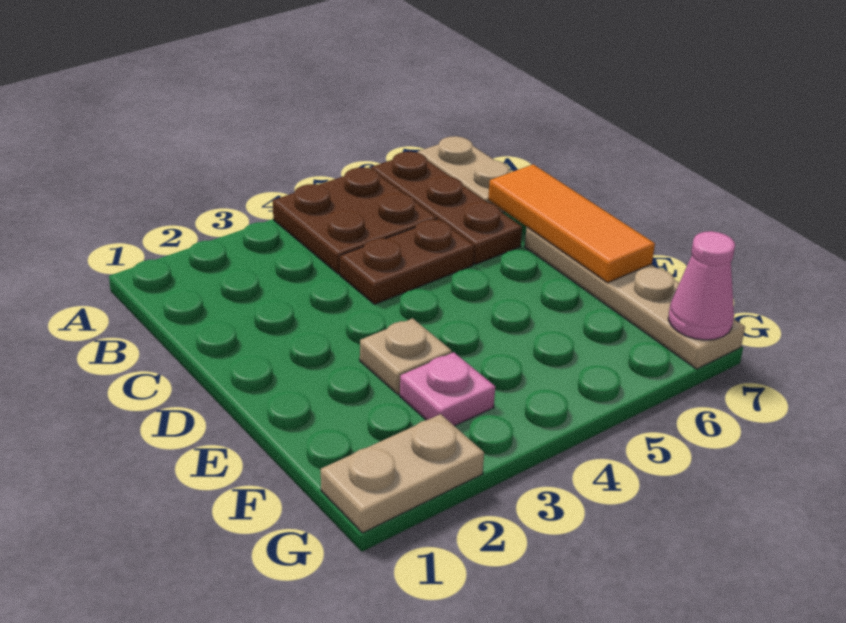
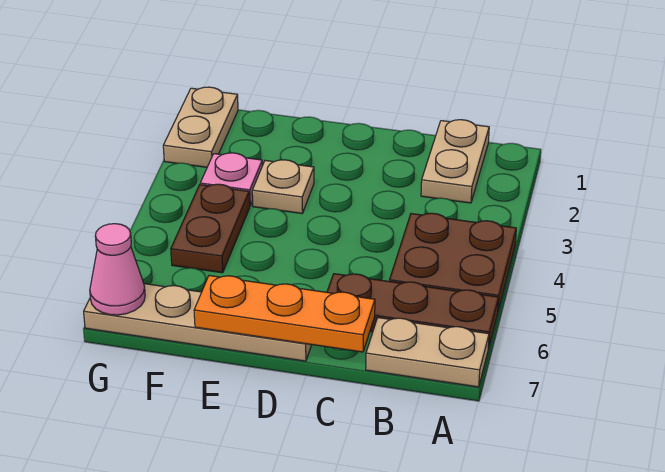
none -> tan plate B1:B2 level 1
brown plate C4:C5 level 1 -> brown plate F4:F5 level 1
orange tile C7:E7 level 2 -> orange plate C7:E7 level 2

